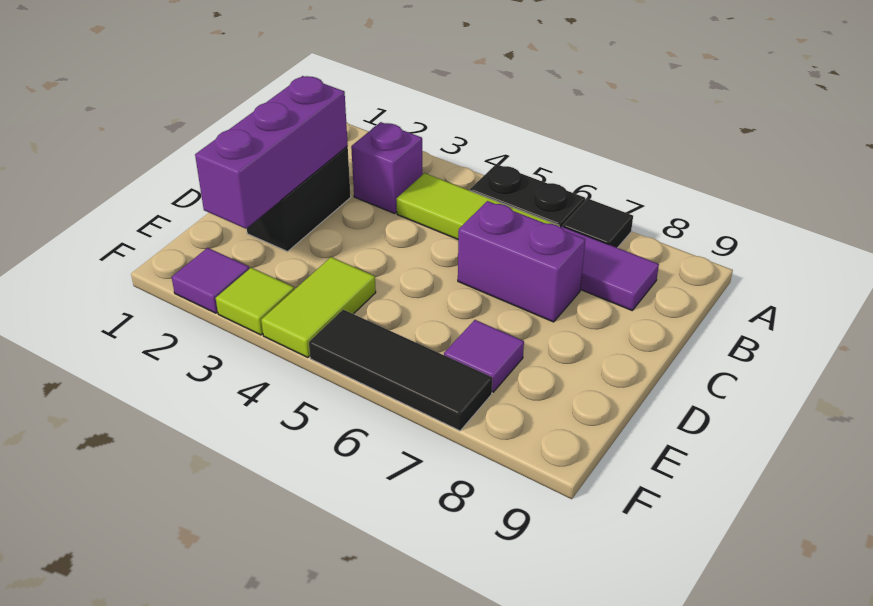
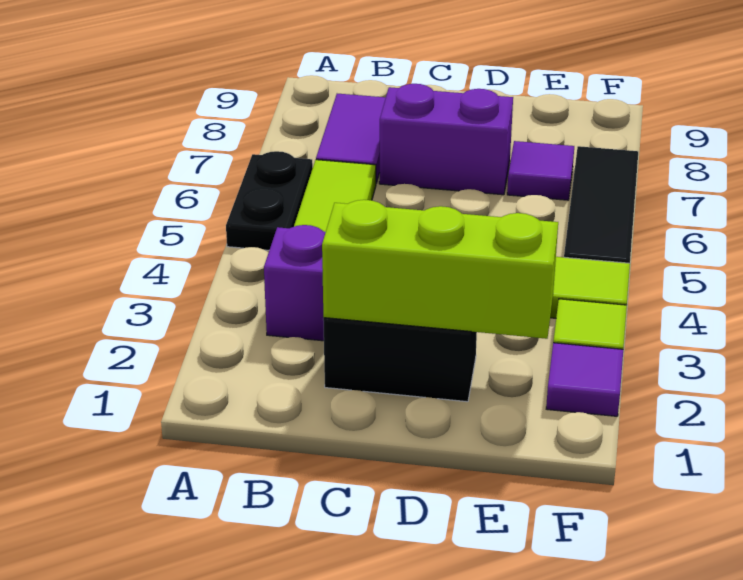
black tile A7 level 1 -> none
purple brick C2:E2 level 2 -> lime brick C2:E2 level 2
purple brick C6:C7 level 1 -> purple brick C7:D7 level 1

